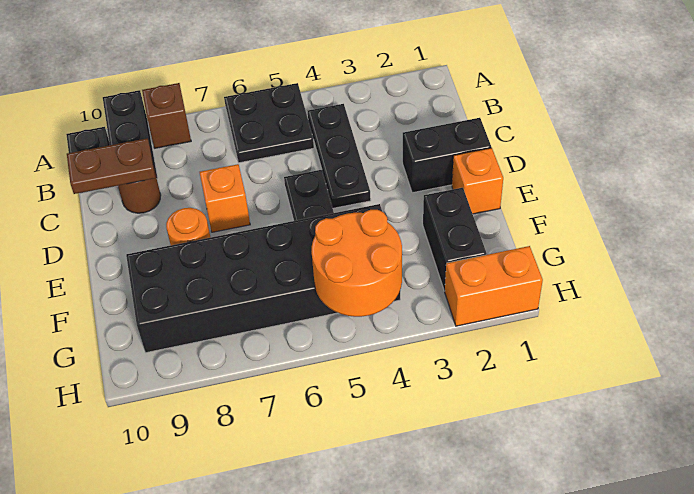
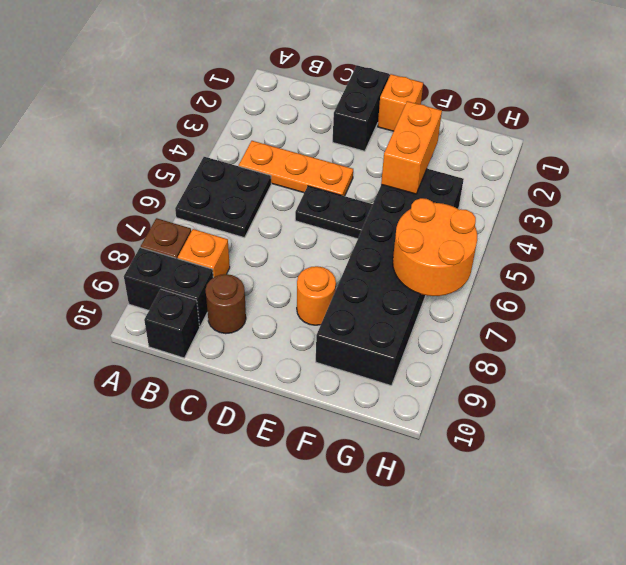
black plate B4:D4 level 1 -> orange plate B4:D4 level 1
brown plate C9:C10 level 2 -> none
orange brick D7 level 1 -> orange brick B8 level 1
black brick F2:G2 level 1 -> none
orange round brick G4:H5 level 2 -> orange round brick G6:H7 level 2
orange brick H1:H2 level 1 -> orange brick F3:F4 level 2

